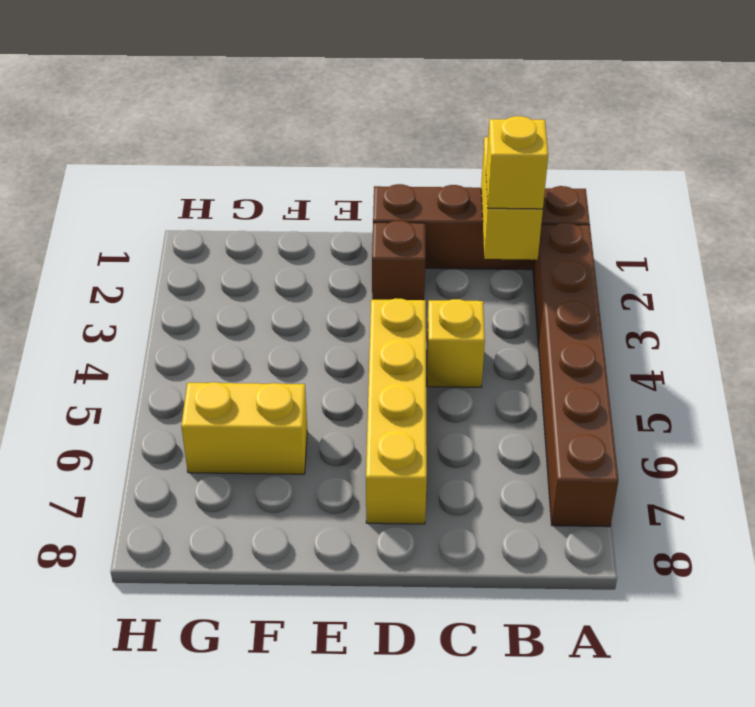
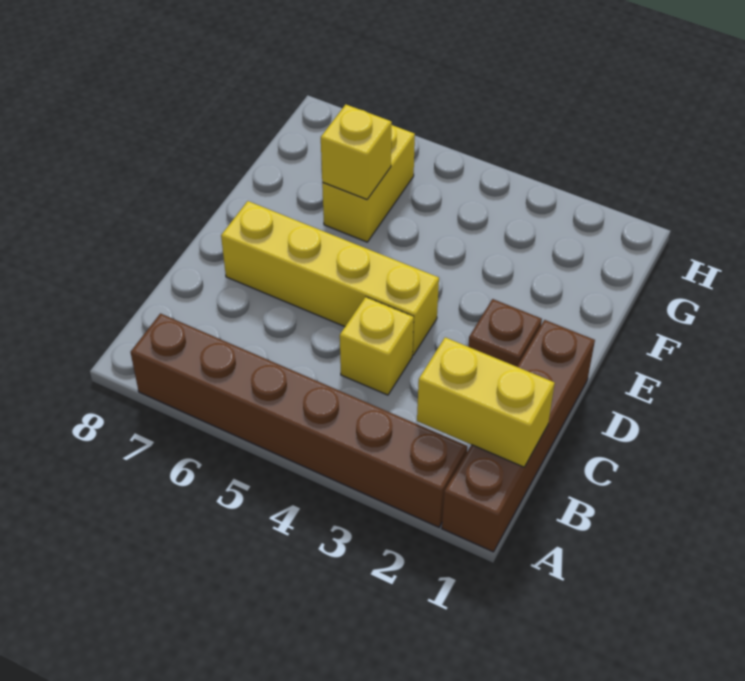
yellow brick B2 level 3 -> yellow brick F6 level 2

